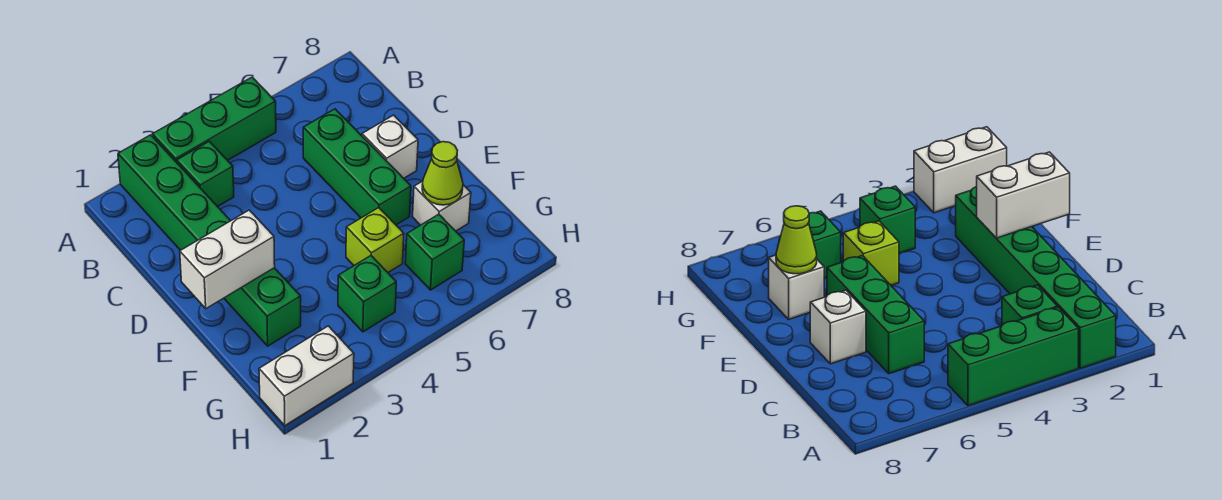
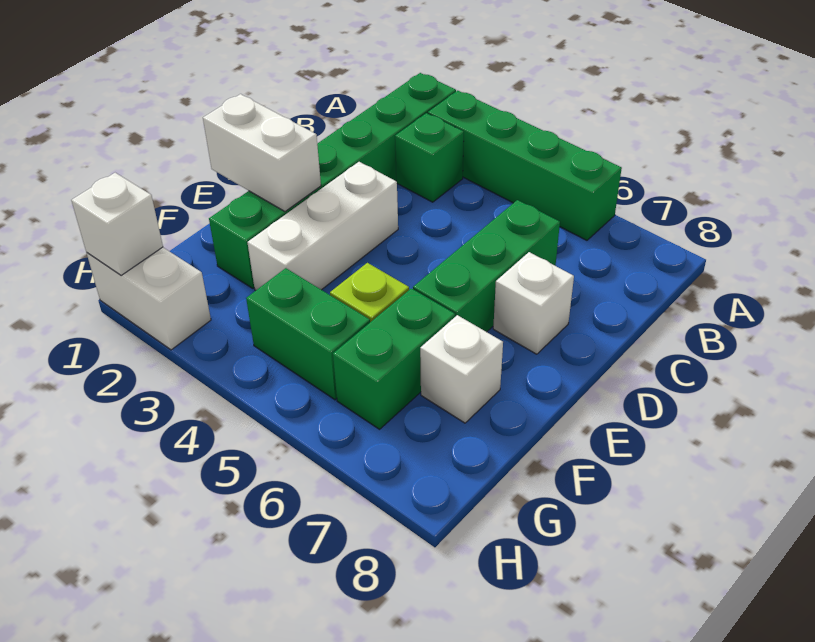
green brick A3:A5 level 1 -> green brick A3:A6 level 1
none -> white brick D3:F3 level 1
lime cone F7 level 2 -> none
green brick G4 level 1 -> green brick G4:G5 level 1
green brick G6 level 1 -> green brick F6:G6 level 1
none -> white brick H1 level 2

